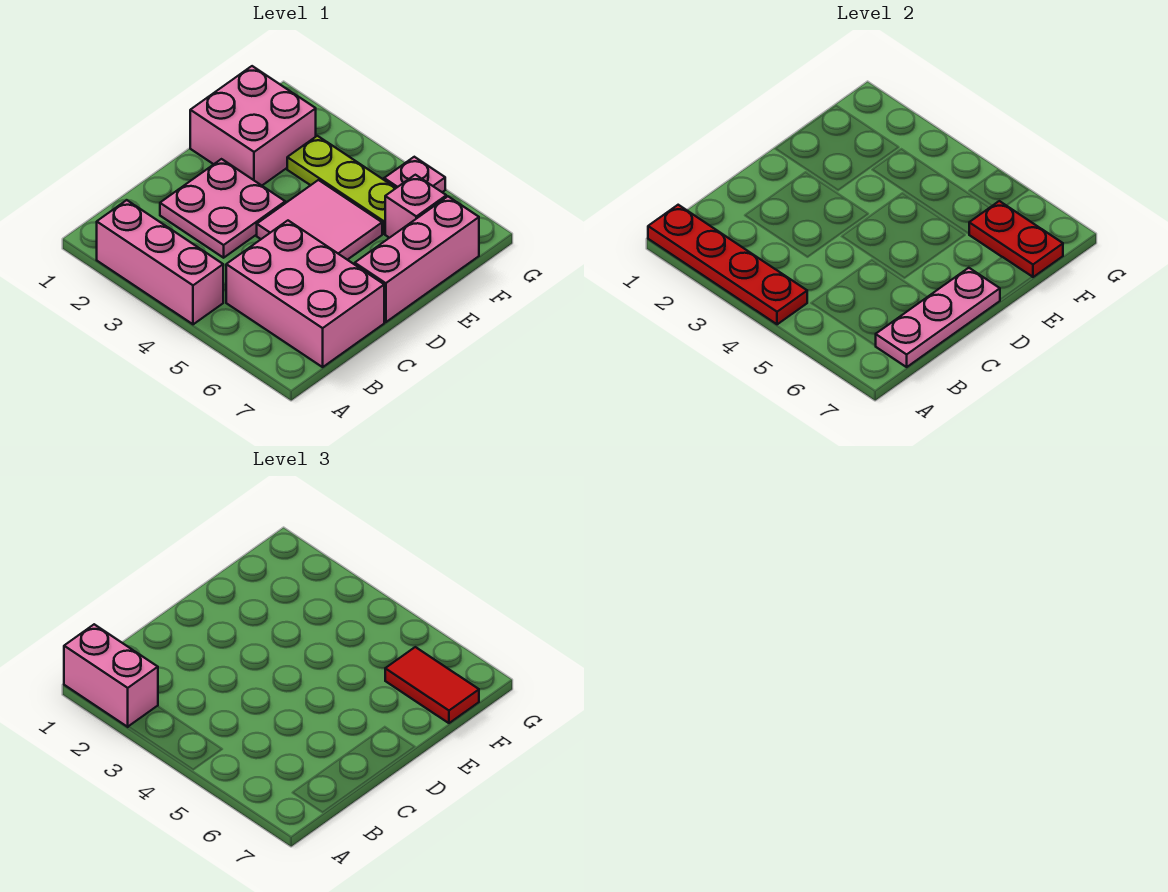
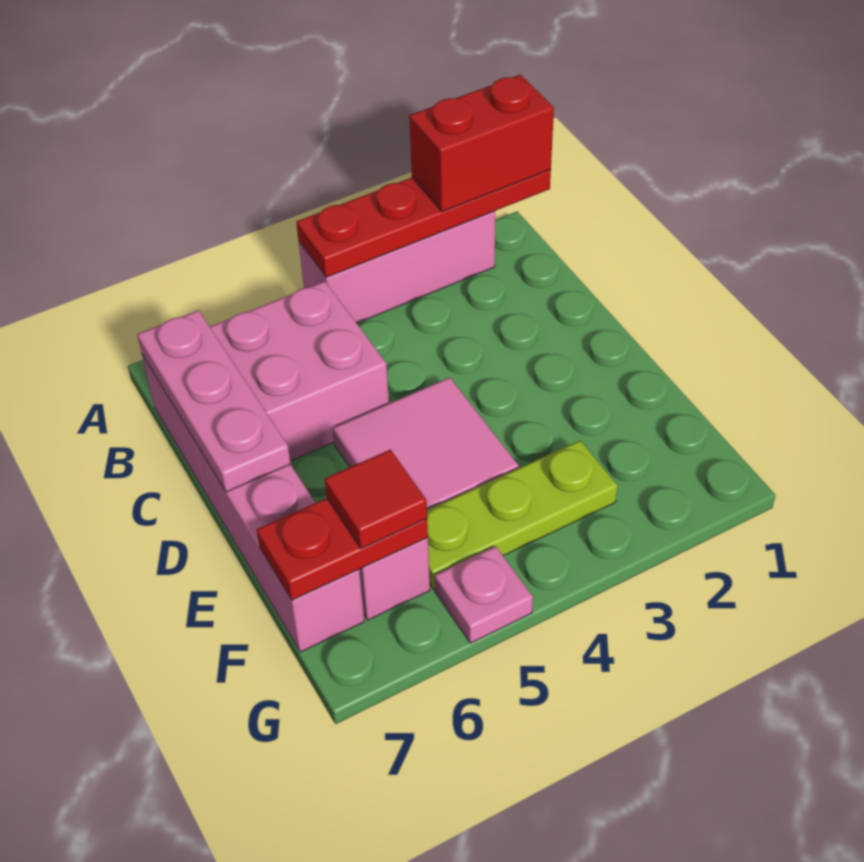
pink brick A1:A2 level 3 -> red brick A1:A2 level 3
pink plate C2:D3 level 1 -> none
pink brick E1:F2 level 1 -> none
red tile F6:F7 level 3 -> red tile F6 level 3

